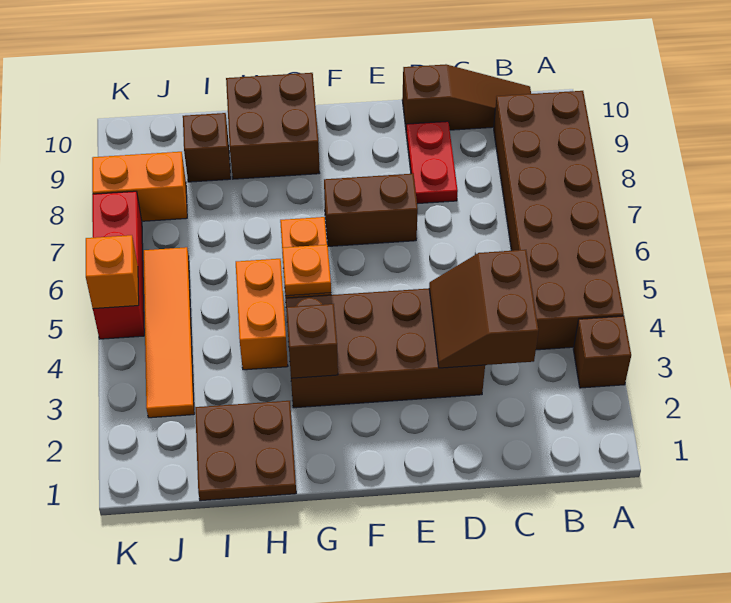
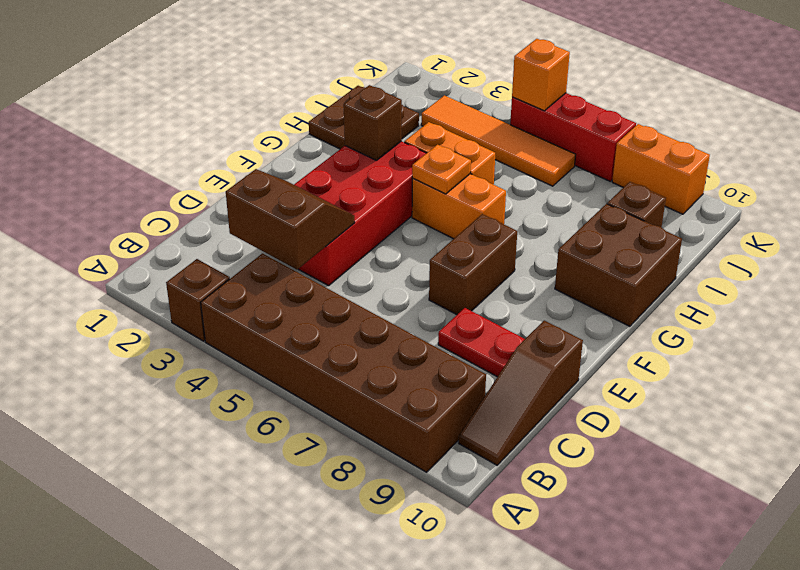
brown brick D3:G4 level 1 -> red brick D3:G4 level 1
orange brick J8:K8 level 1 -> orange brick K8:K9 level 1

